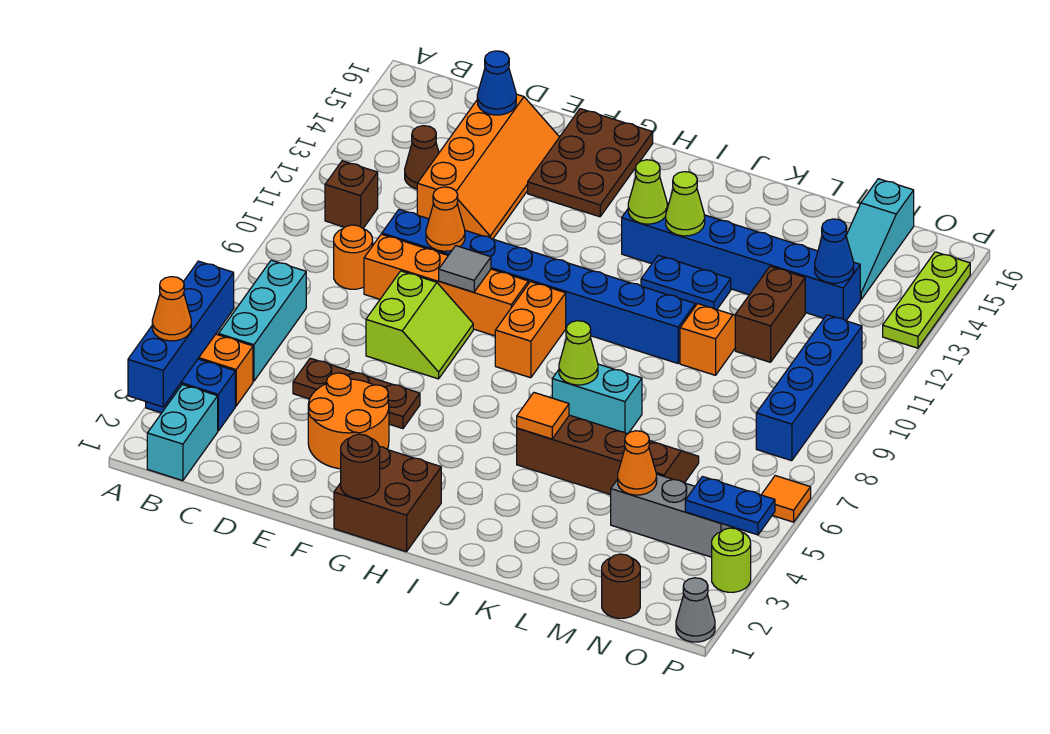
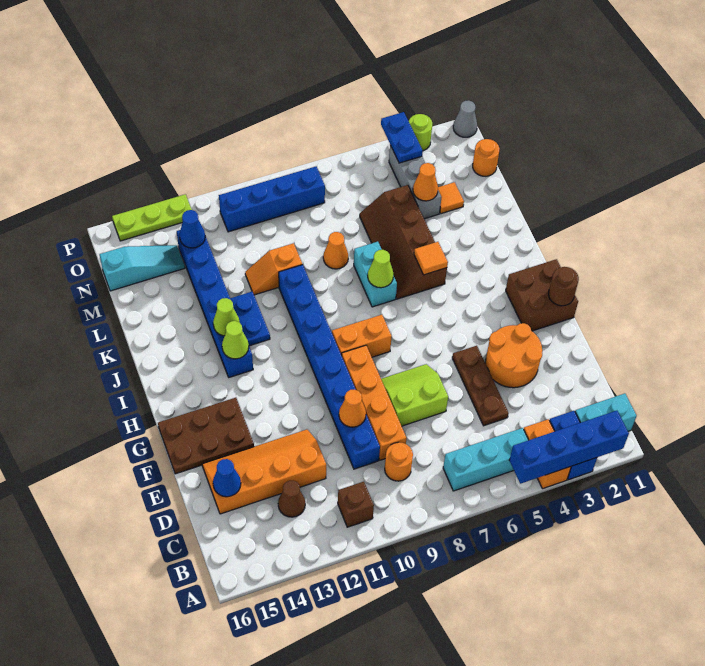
orange cone A3 level 3 -> orange cone L8 level 1
grey tile F9 level 2 -> none
brown brick M11:M12 level 1 -> none
brown round brick N1 level 1 -> orange round brick N1 level 1
orange tile P6 level 1 -> orange tile M3 level 1

